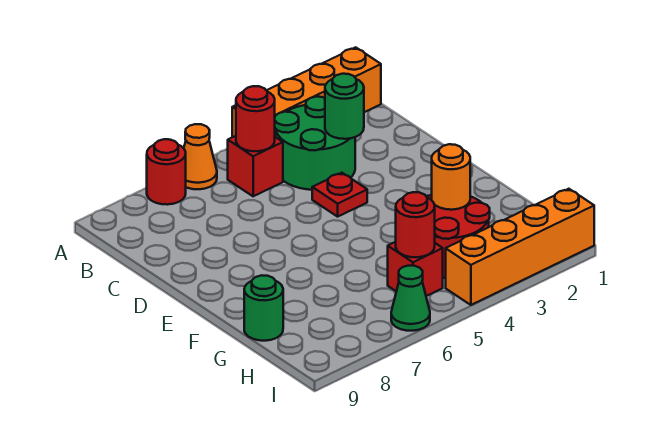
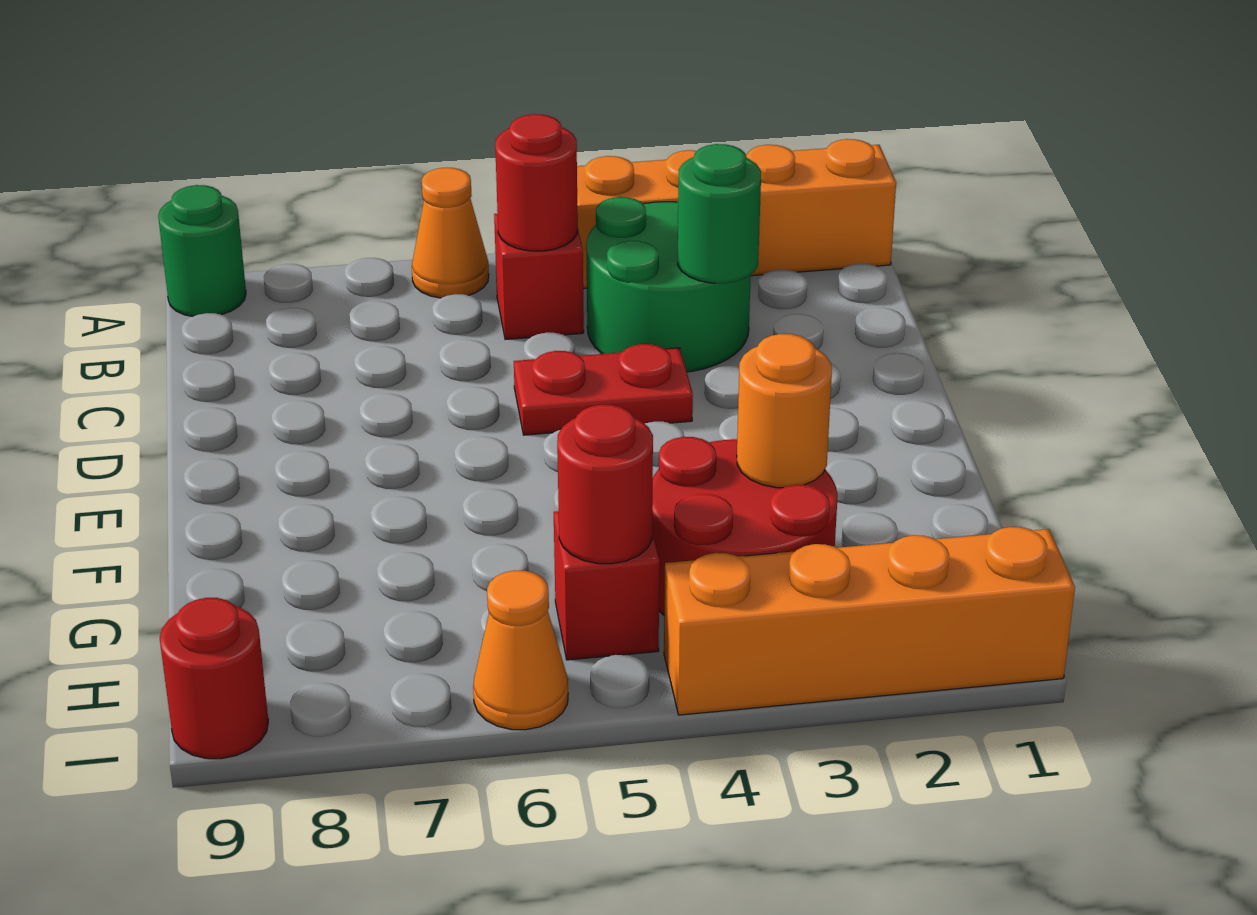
red round brick A7 level 1 -> red round brick I9 level 1
red plate D4 level 1 -> red plate D4:D5 level 1
green round brick G9 level 1 -> green round brick A9 level 1
green cone I6 level 1 -> orange cone I6 level 1

